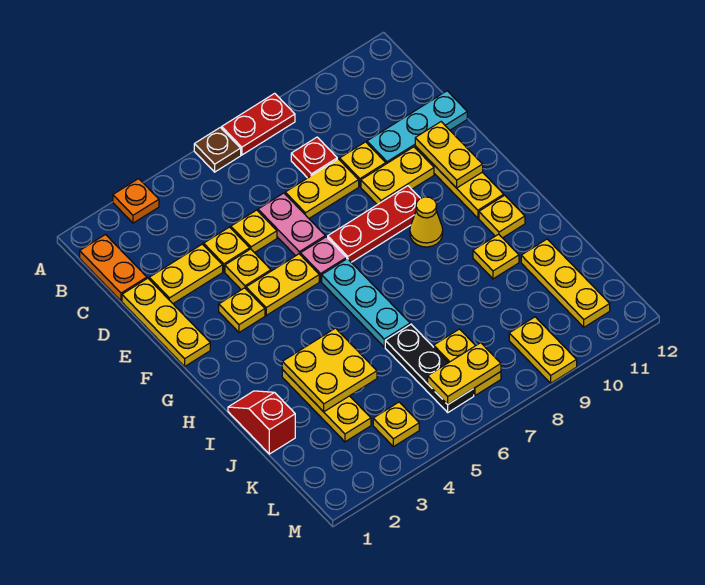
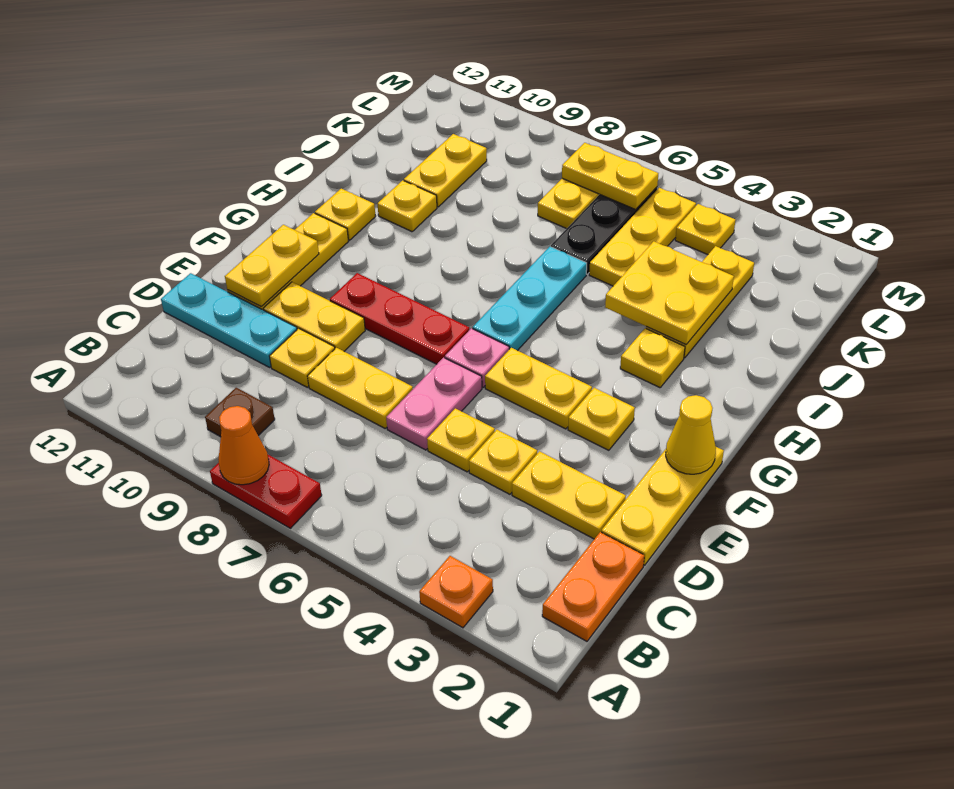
brown plate A6 level 1 -> brown plate B9 level 1
none -> orange cone A8 level 2
red plate C8 level 1 -> none
yellow plate E4 level 1 -> yellow plate H3 level 1
yellow cone G9 level 1 -> yellow cone F1 level 2
red slope I1:J1 level 1 top J -> none
yellow plate J11:L11 level 1 -> yellow plate J5:L5 level 1
yellow plate L9:M9 level 1 -> yellow plate J10:K10 level 1

